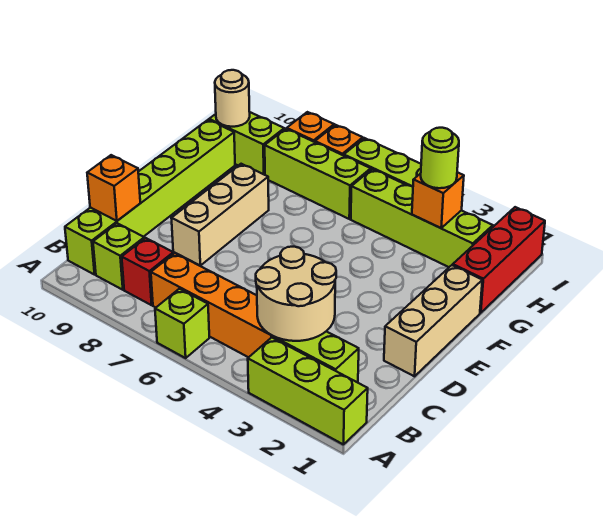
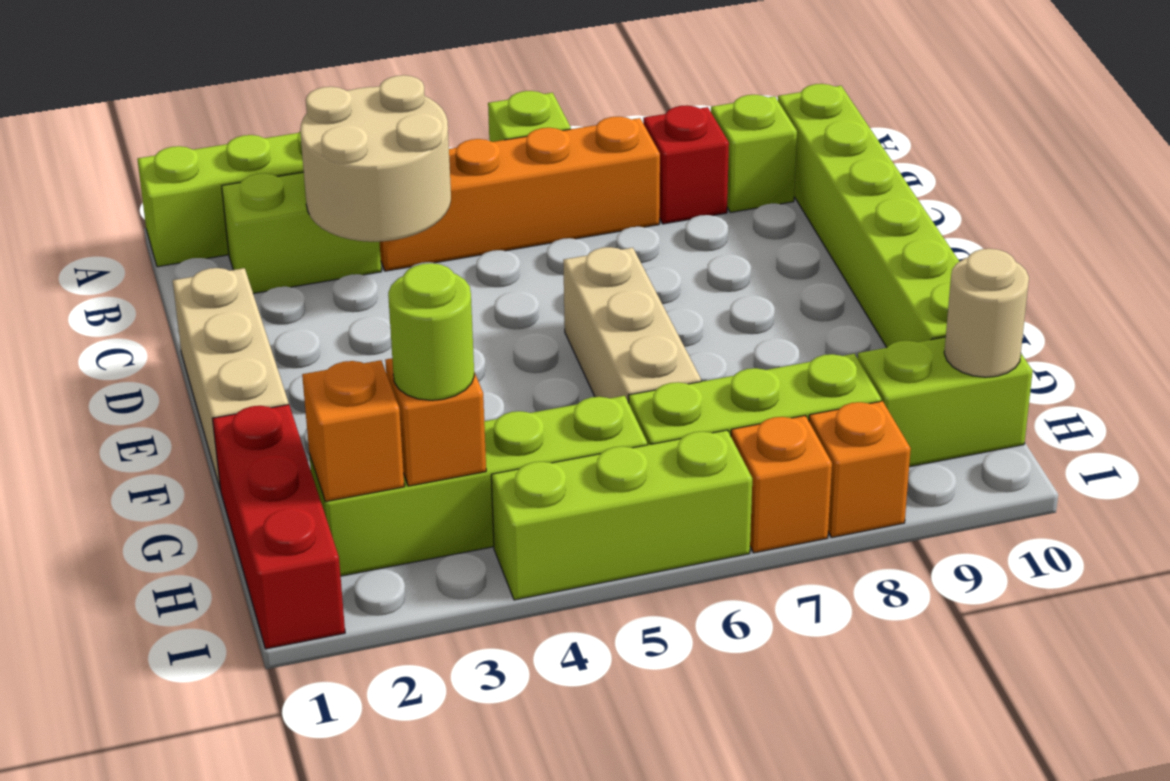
orange brick C10 level 2 -> orange brick H2 level 2
tan brick D8:F8 level 1 -> tan brick E6:G6 level 1

